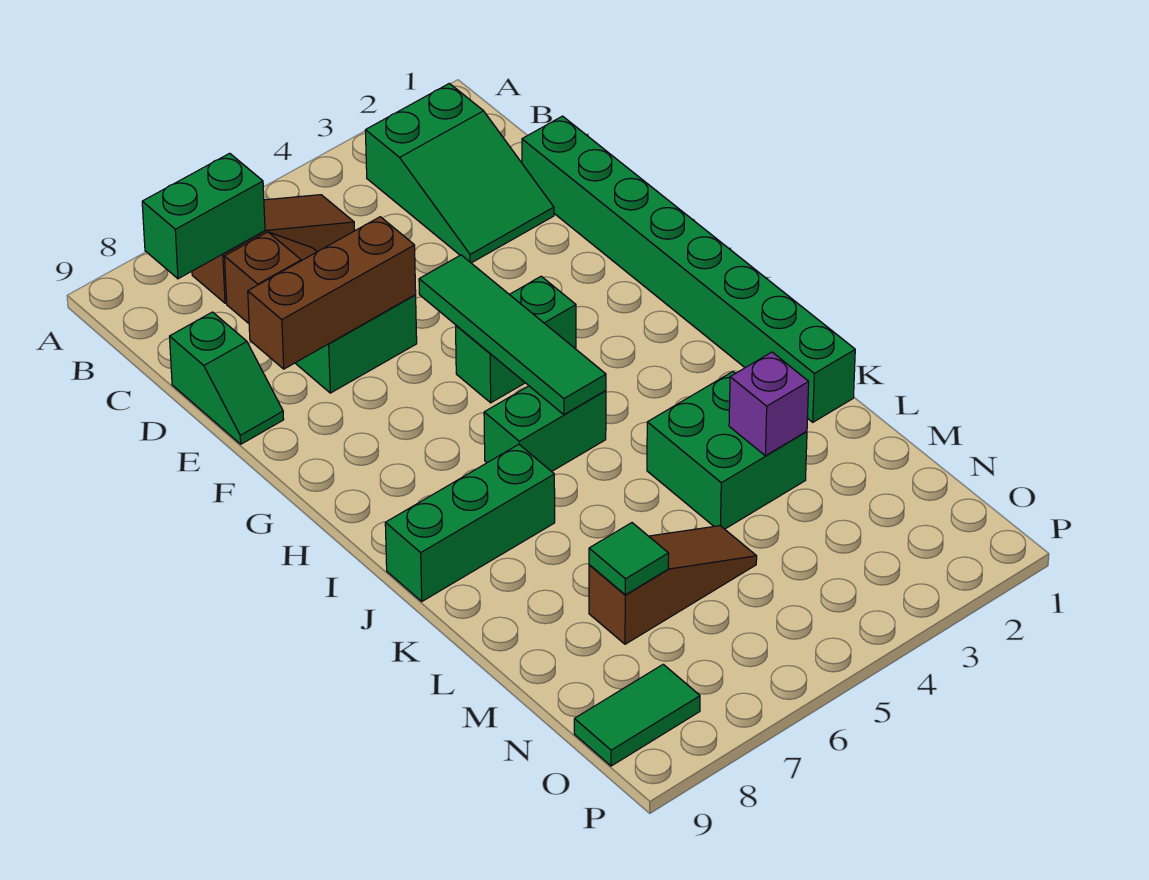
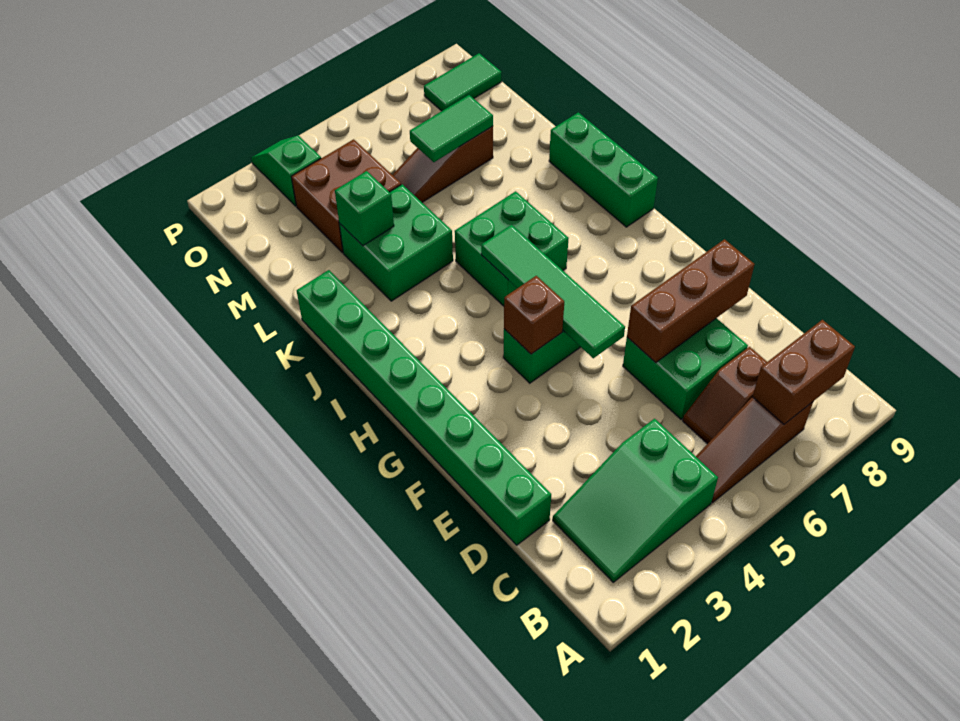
green slope B2:D3 level 1 top B -> green slope B2:C4 level 1 top 4
green brick B7:B8 level 2 -> brown brick B7:B8 level 2
green slope D9:E9 level 1 top D -> green slope O3:P3 level 1 top O
none -> brown brick G4 level 2
green brick I5:I6 level 1 -> green brick I5:J6 level 1
green brick J7:J9 level 1 -> green brick I9:K9 level 1
purple brick L3 level 2 -> green brick L3 level 2
none -> brown brick M3:N4 level 1
green tile M7 level 2 -> green tile M6:M7 level 2

